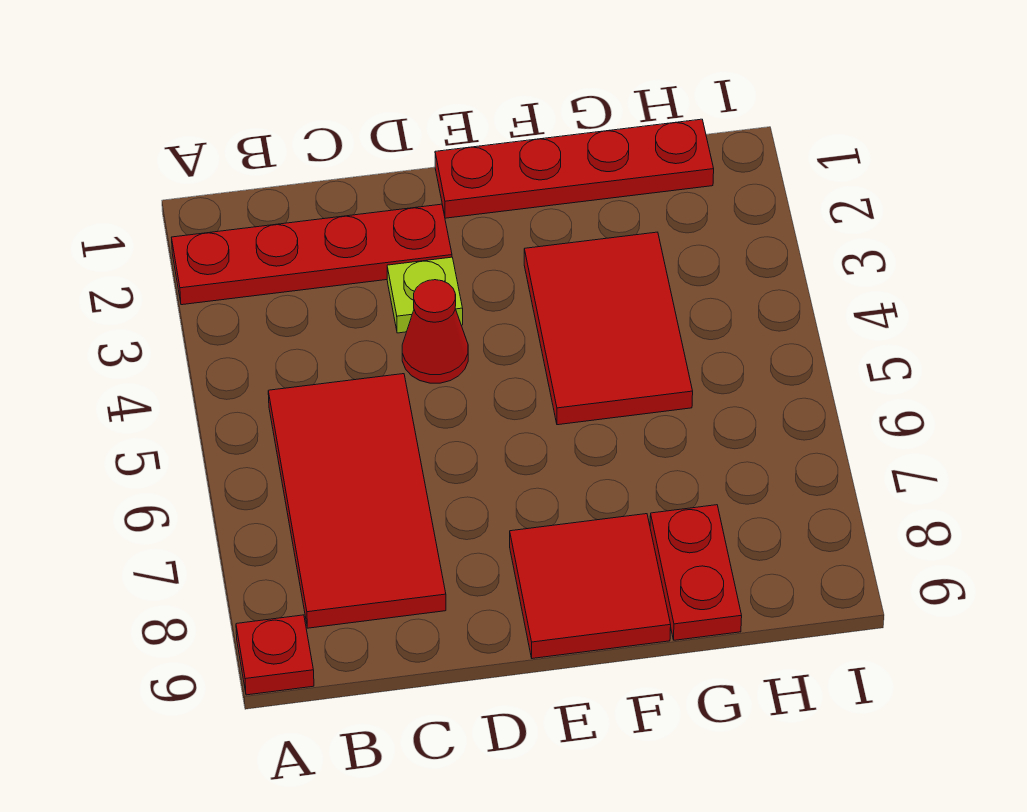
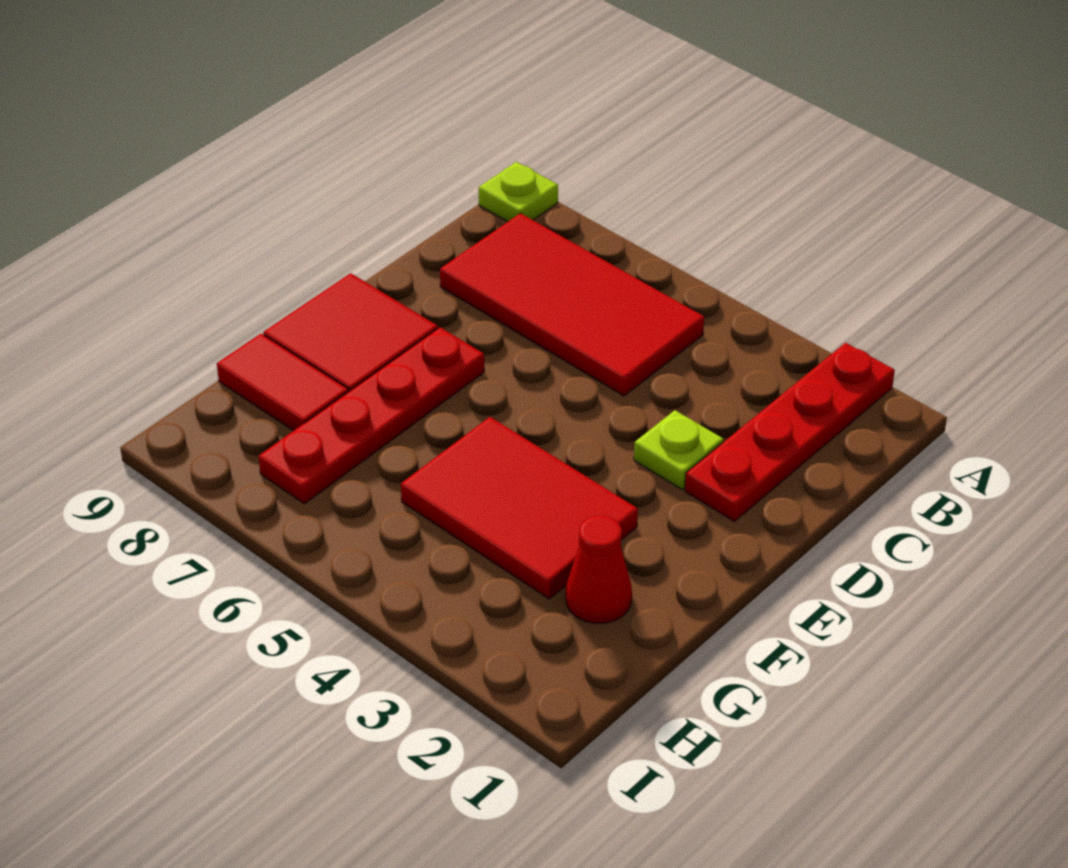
red plate A9 level 1 -> lime plate A9 level 1
red cone D4 level 1 -> red cone G2 level 1
red plate E1:H1 level 1 -> red plate E7:H7 level 1
red plate G8:G9 level 1 -> red tile G8:G9 level 1

